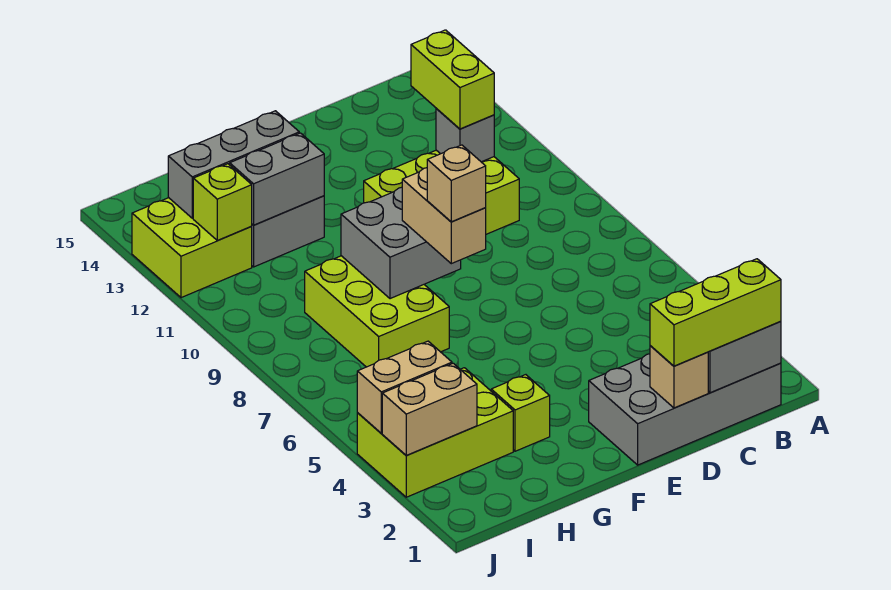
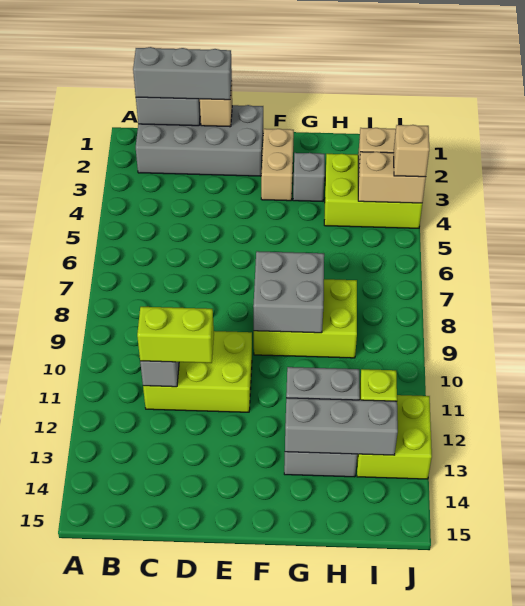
lime brick B1:D1 level 3 -> grey brick B1:D1 level 3
lime brick C11:C12 level 3 -> lime brick C11:D11 level 3
tan brick F7:F8 level 3 -> tan brick F2:F3 level 1
tan brick F7 level 4 -> tan brick J4 level 3
lime brick G3 level 1 -> grey brick G3 level 1
lime brick G7:H9 level 1 -> lime brick F8:H9 level 1

